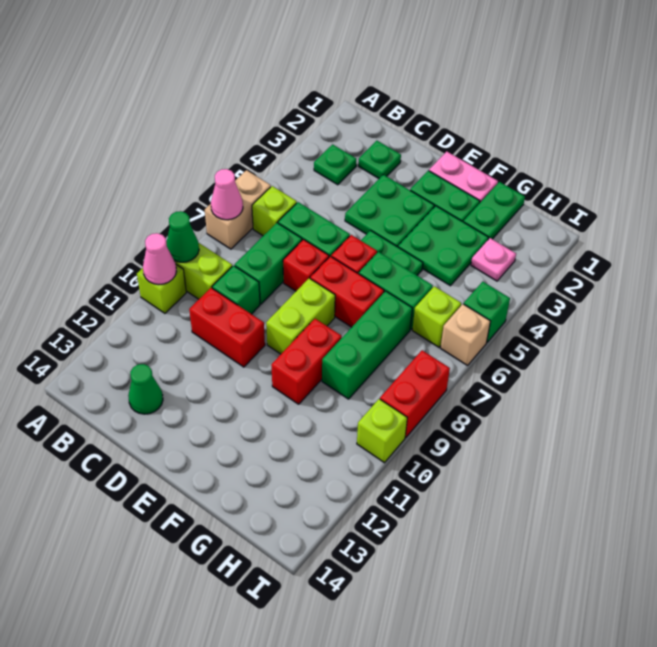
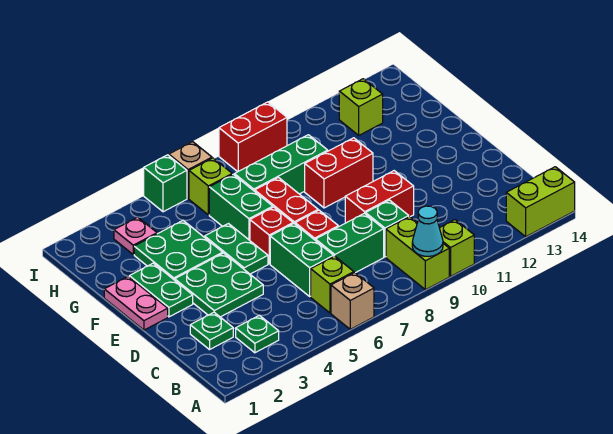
tan brick A6:A7 level 1 -> tan brick A6 level 1
pink cone A7 level 2 -> none
green cone A9 level 2 -> cyan cone A9 level 2
pink cone A10 level 2 -> none
red brick C10:D10 level 1 -> red brick D9:D10 level 1
green cone C13 level 1 -> none
lime brick E8:E9 level 1 -> lime brick A13:A14 level 1
green plate G1:G2 level 1 -> none
lime brick I10 level 1 -> lime brick H12 level 1

